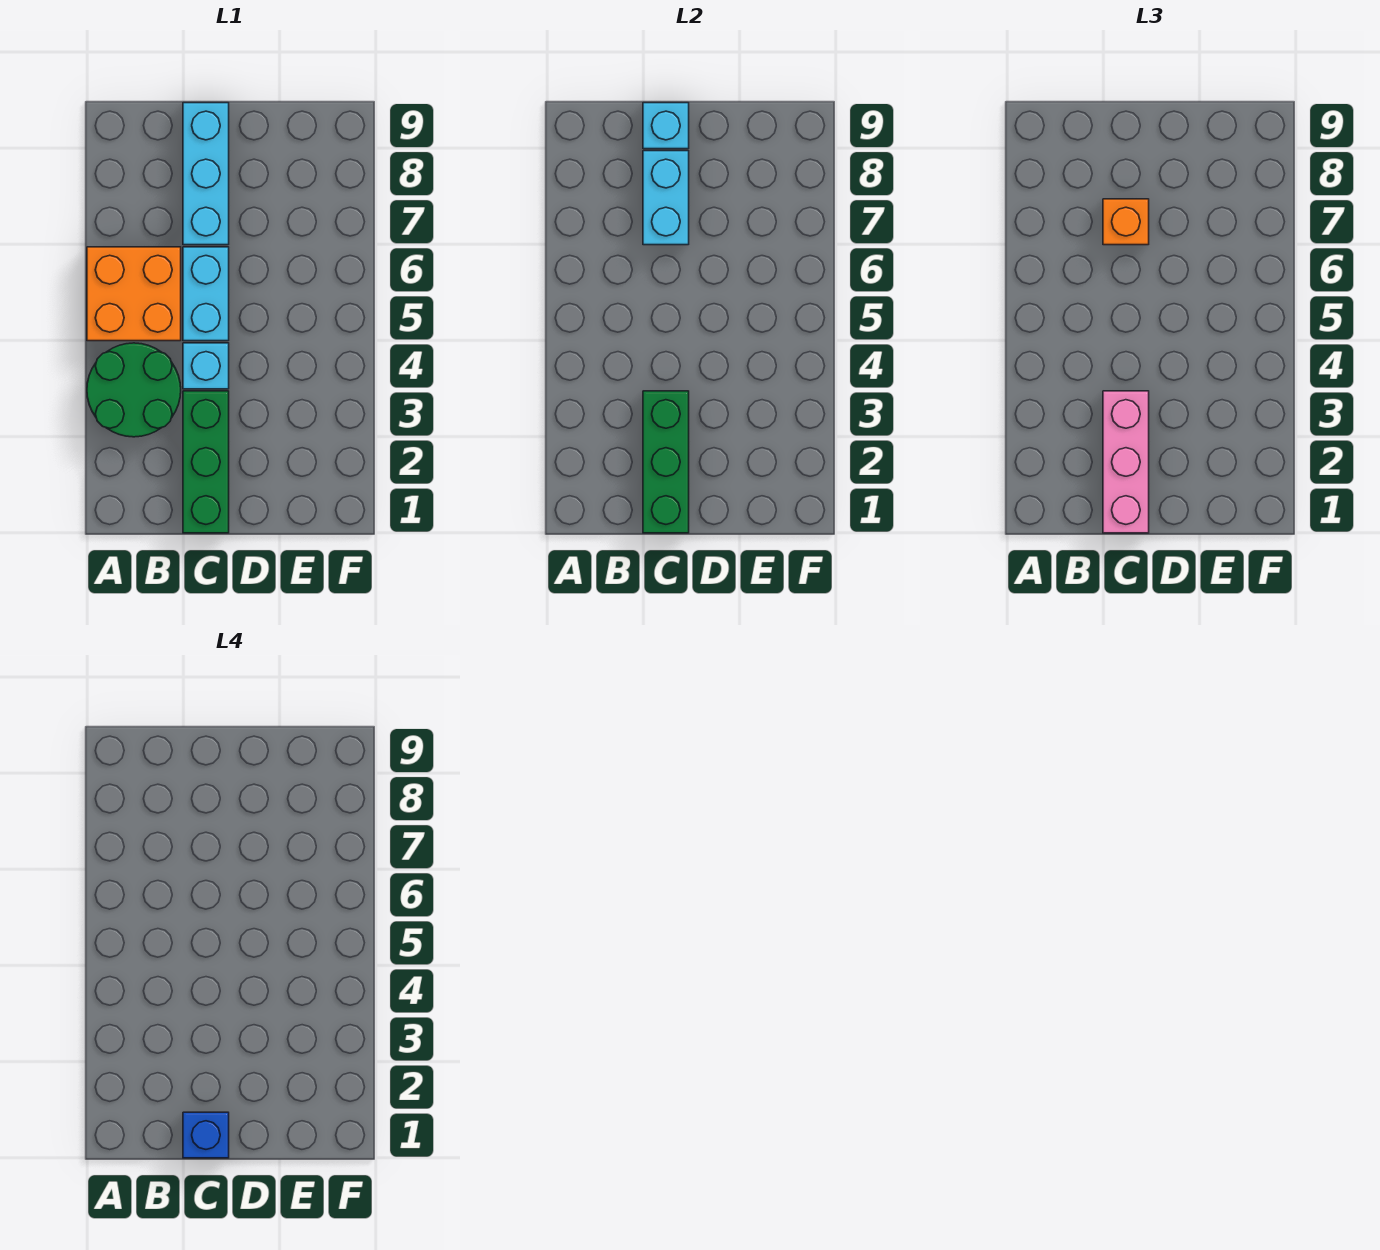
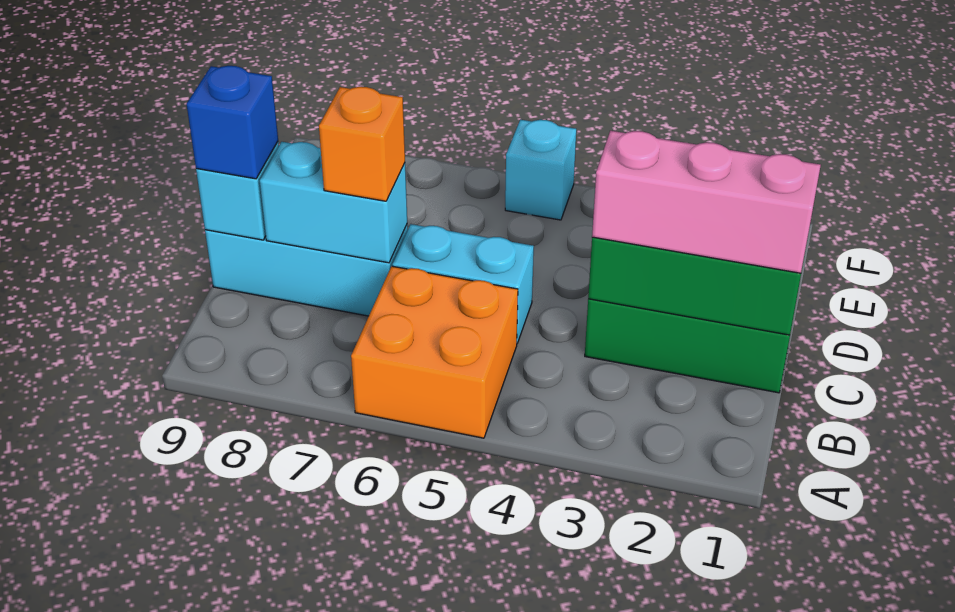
green round brick A3:B4 level 1 -> none
blue brick C1 level 4 -> blue brick C9 level 3
cyan brick C4 level 1 -> cyan brick F5 level 1

